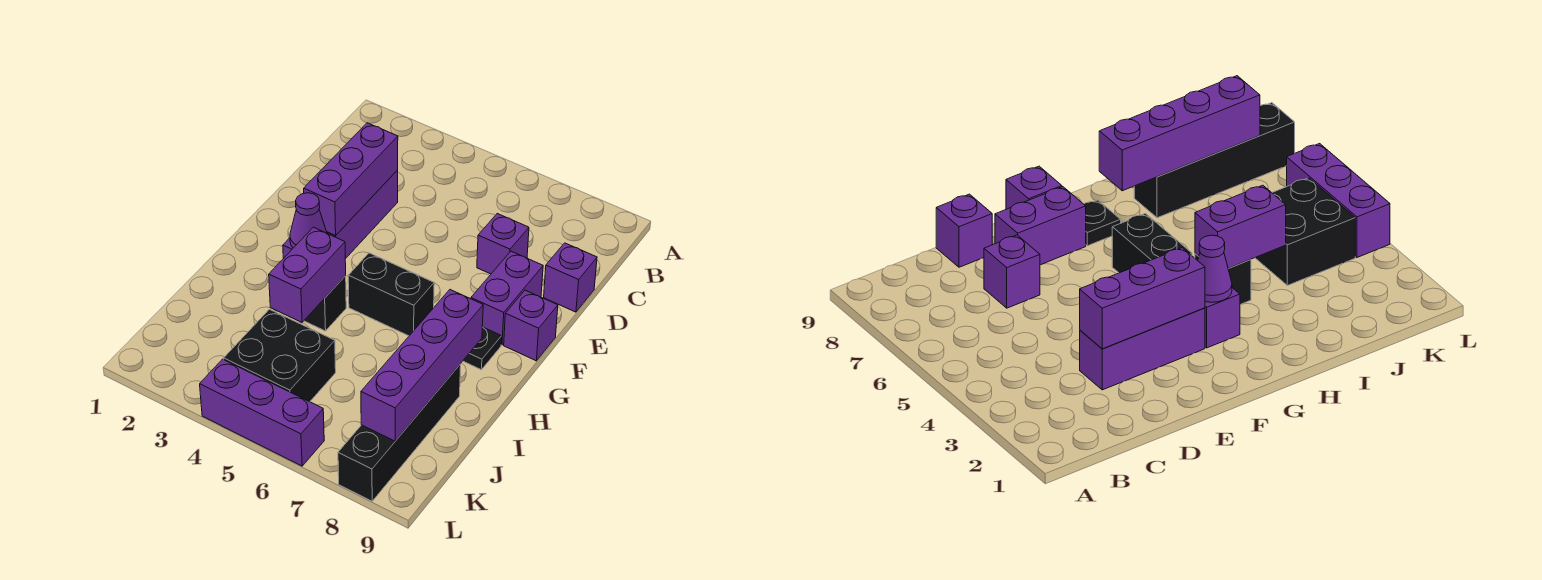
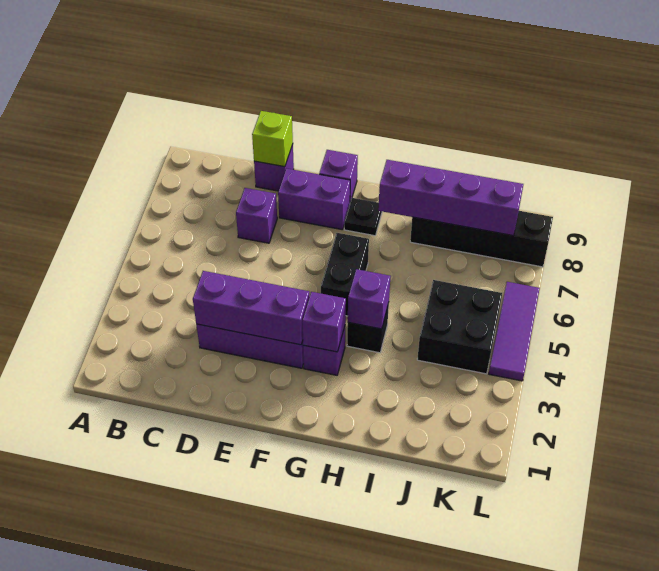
none -> lime brick D9 level 2
purple cone G3 level 2 -> purple brick G3 level 2
purple brick H4:I4 level 2 -> purple brick H4 level 2
purple brick L4:L6 level 1 -> purple tile L4:L6 level 1

